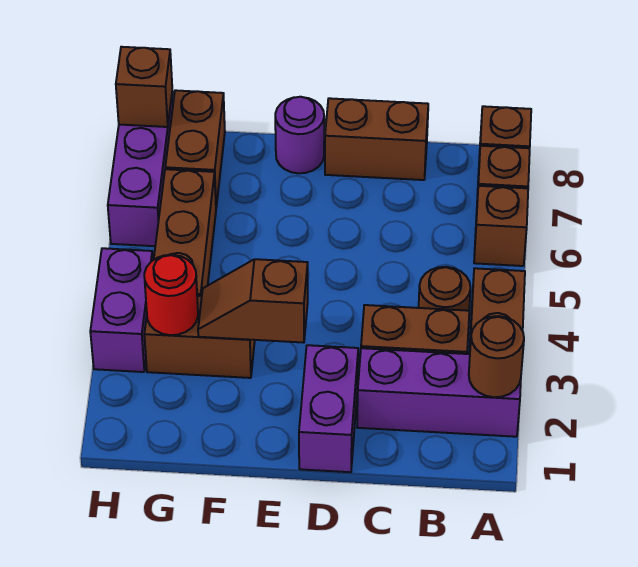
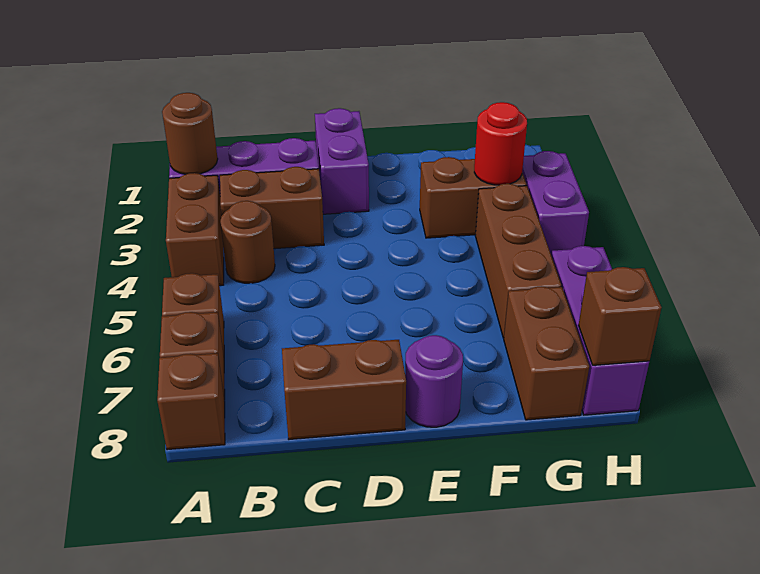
brown slope E3:F3 level 2 top E -> none

